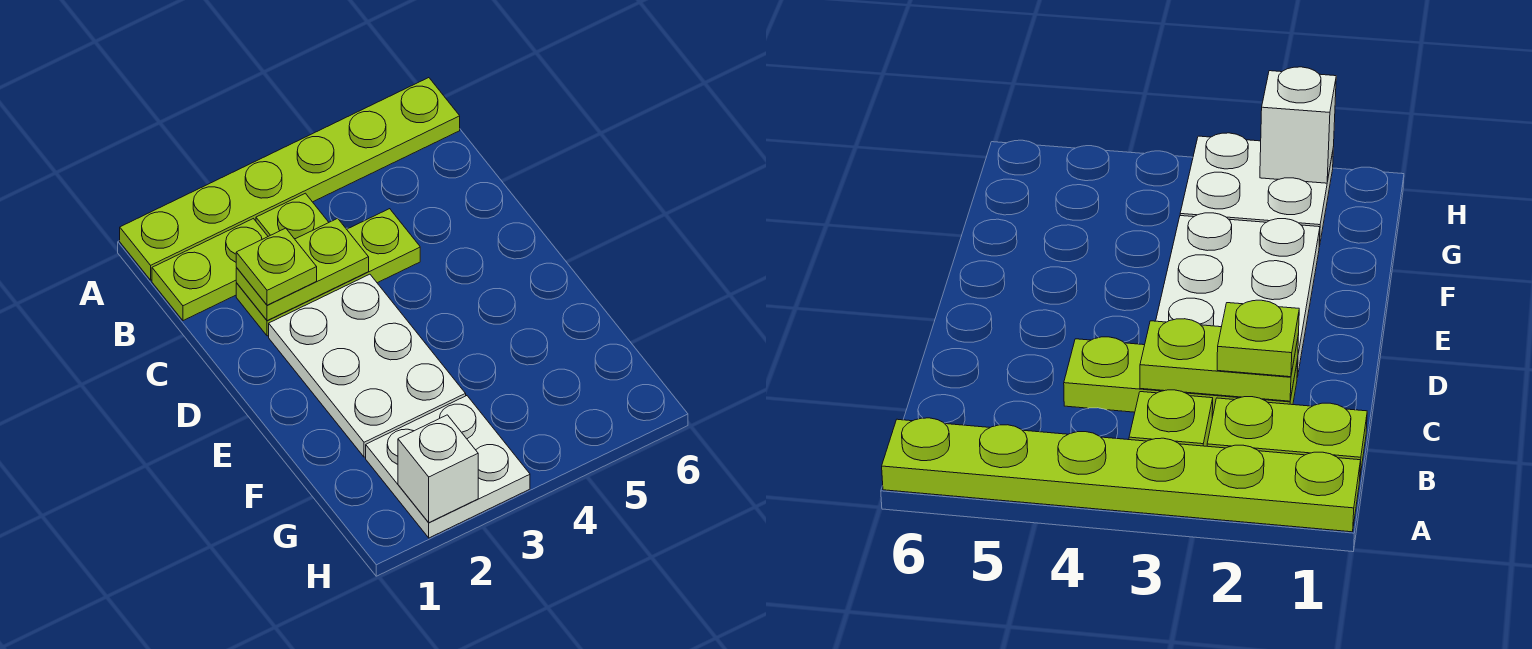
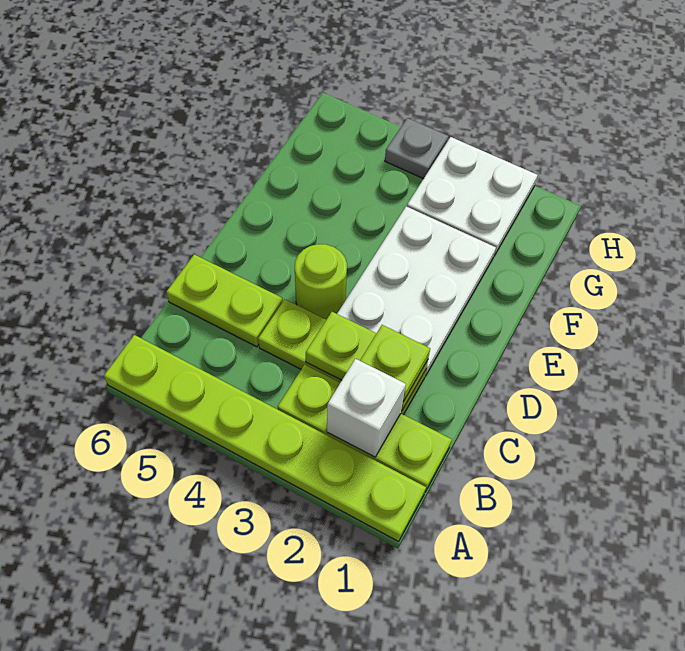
none -> lime plate C5:C6 level 1
none -> lime round brick D4 level 1
white brick H2 level 2 -> white brick B2 level 2
none -> grey plate H4 level 1

